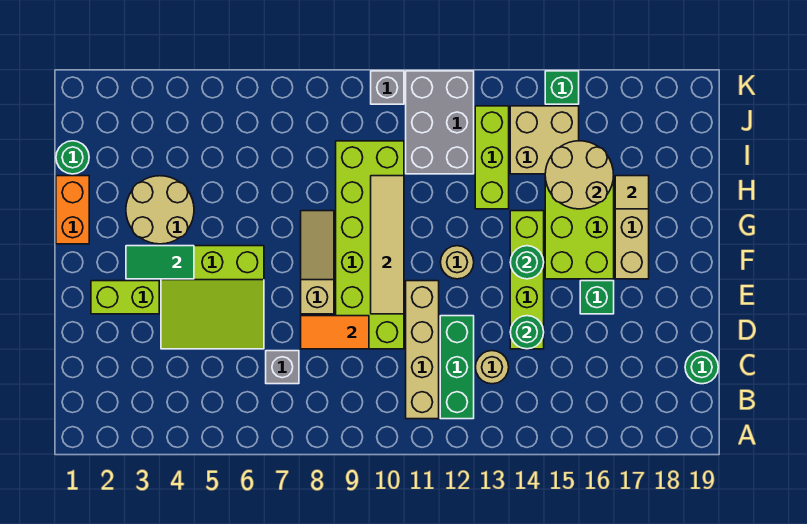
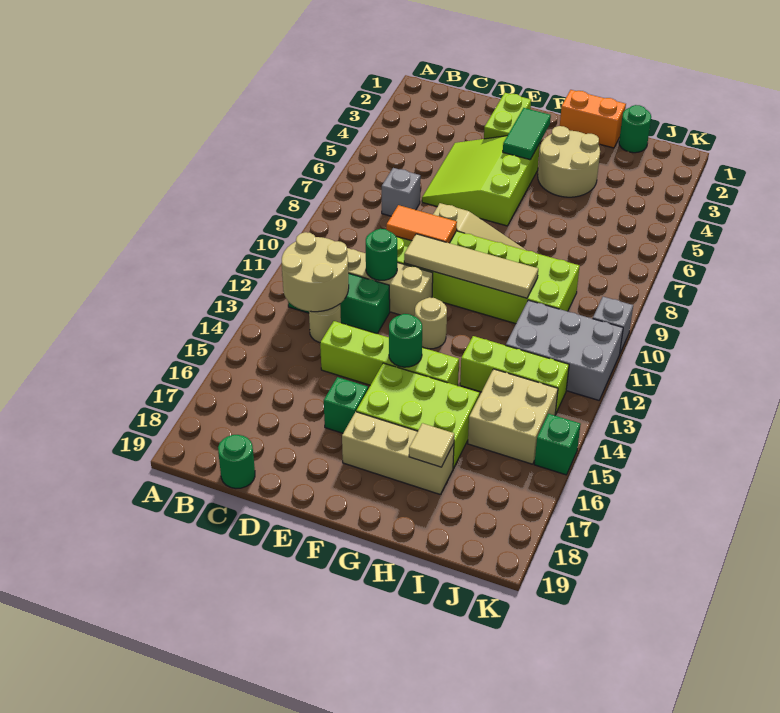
orange tile D8:D9 level 2 -> orange tile D9:E9 level 2
green round brick D14 level 2 -> green round brick D11 level 2
tan round brick H15:I16 level 2 -> tan round brick B12:C13 level 2

